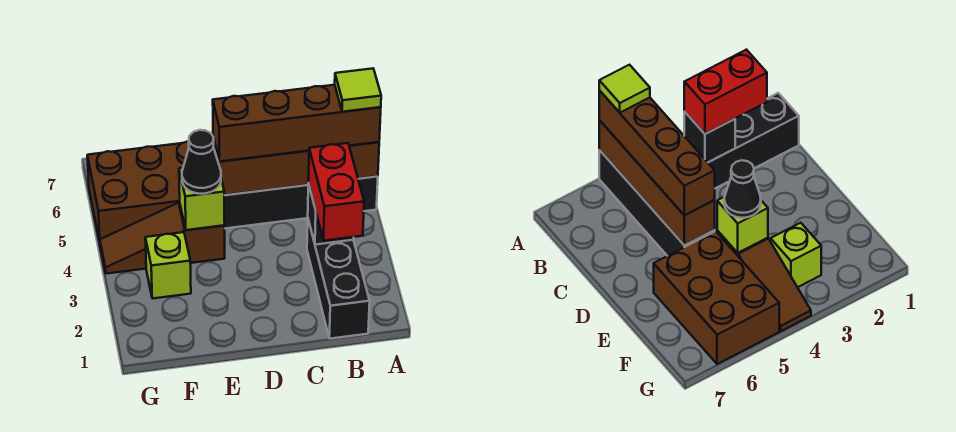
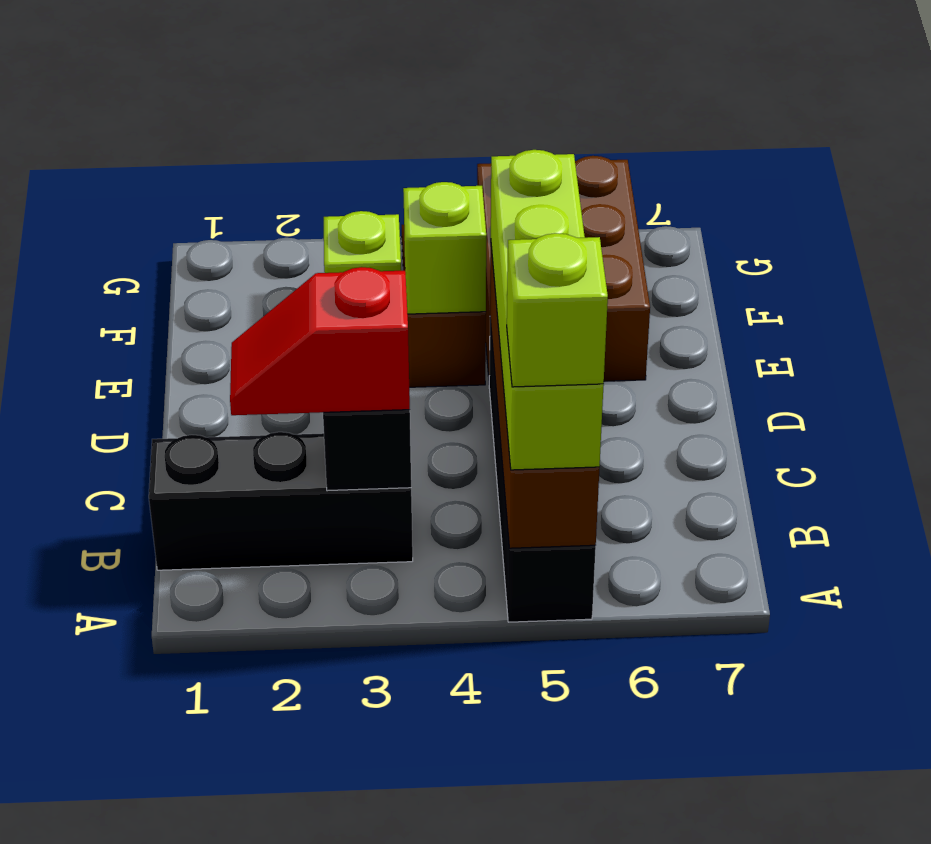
brown brick A5:D5 level 3 -> lime brick A5:D5 level 3
lime tile A5 level 4 -> lime brick A5 level 4
red brick B2:B3 level 3 -> red slope B2:B3 level 3 top 3
black cone E4 level 3 -> none

